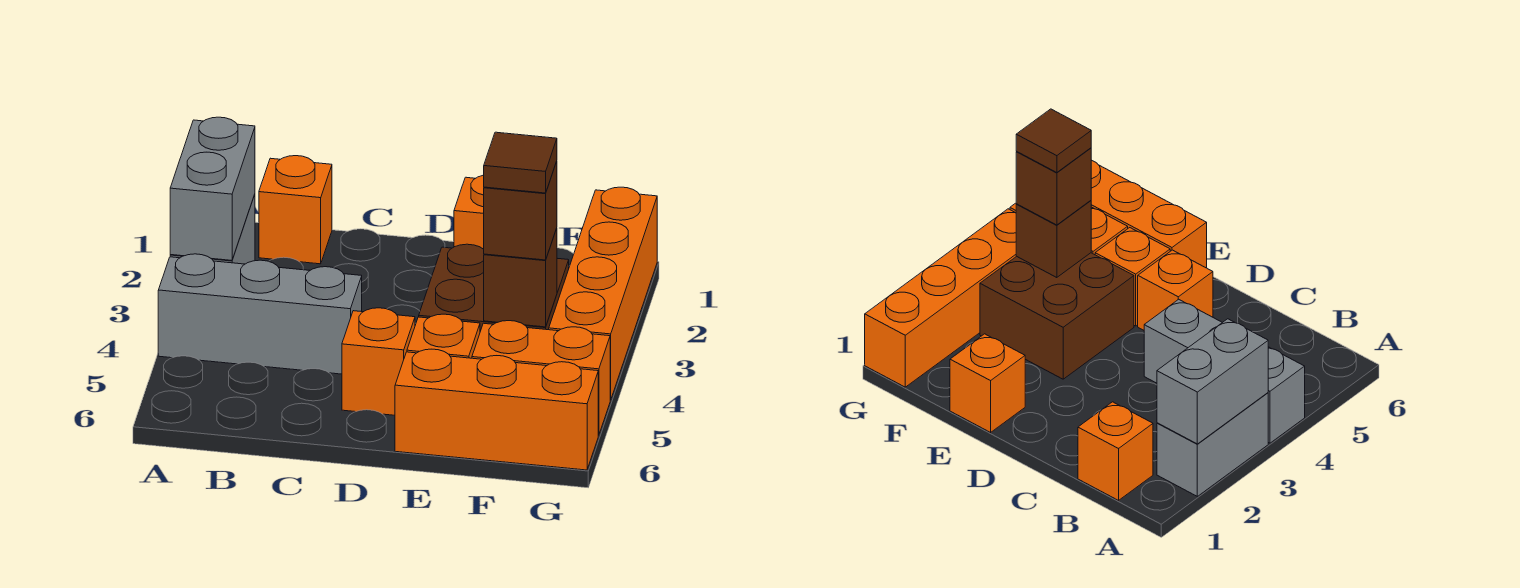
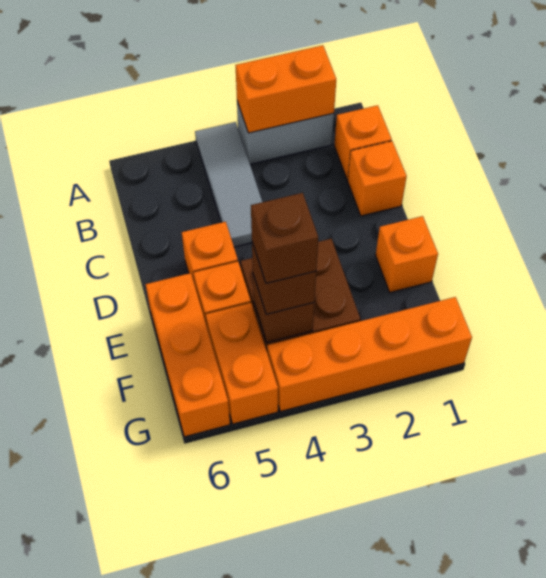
grey brick A2:A3 level 2 -> orange brick A2:A3 level 2
grey brick A4:C4 level 1 -> grey tile A4:C4 level 1
none -> orange brick C1 level 1
brown tile F4 level 4 -> brown brick F4 level 4

